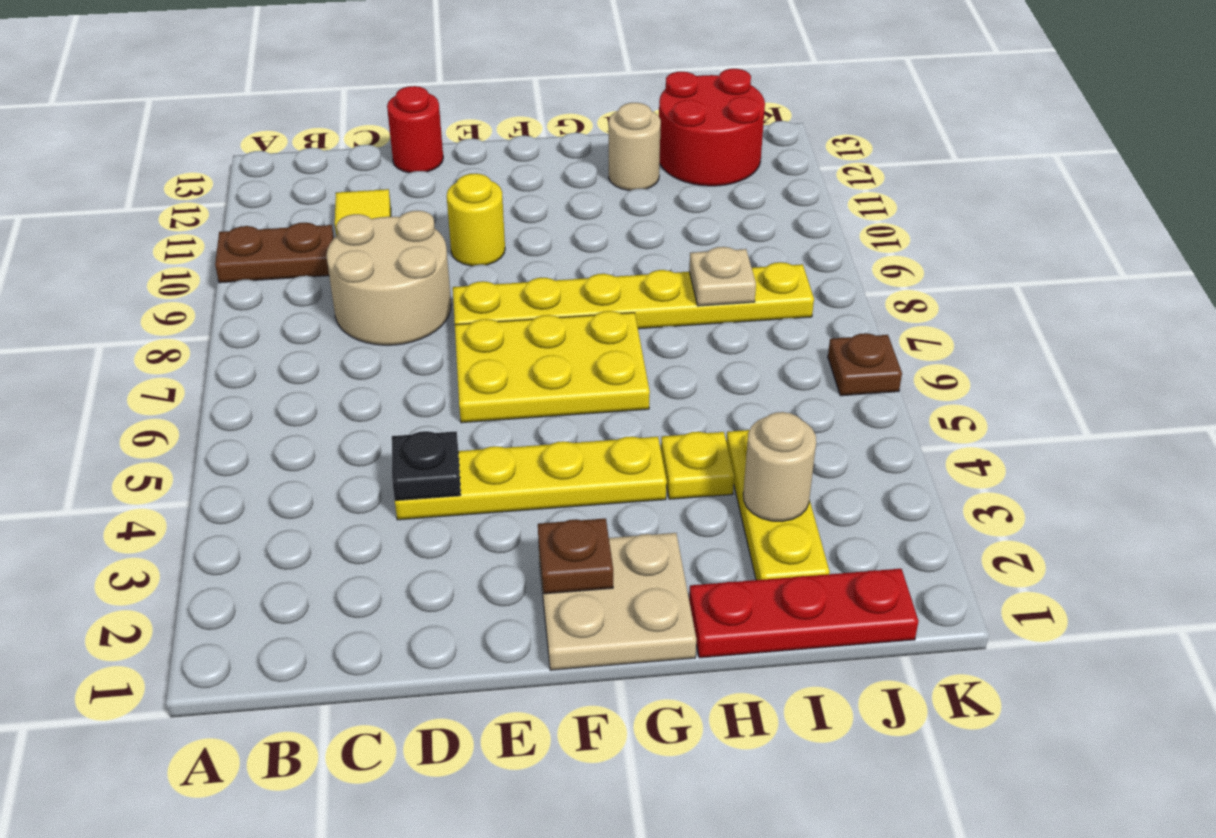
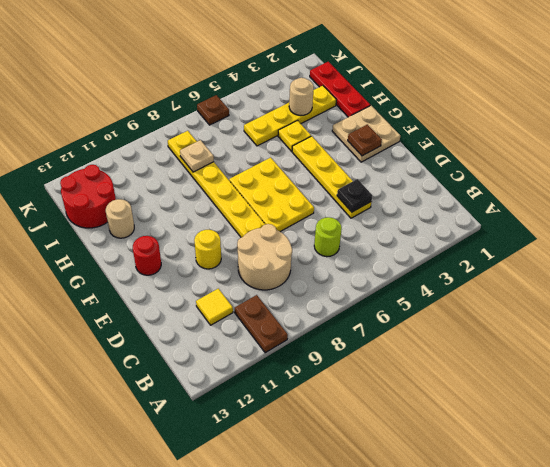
none -> lime round brick C6 level 1
red round brick D13 level 1 -> red round brick F12 level 1
yellow plate I2:I4 level 1 -> yellow plate I2:I5 level 1

